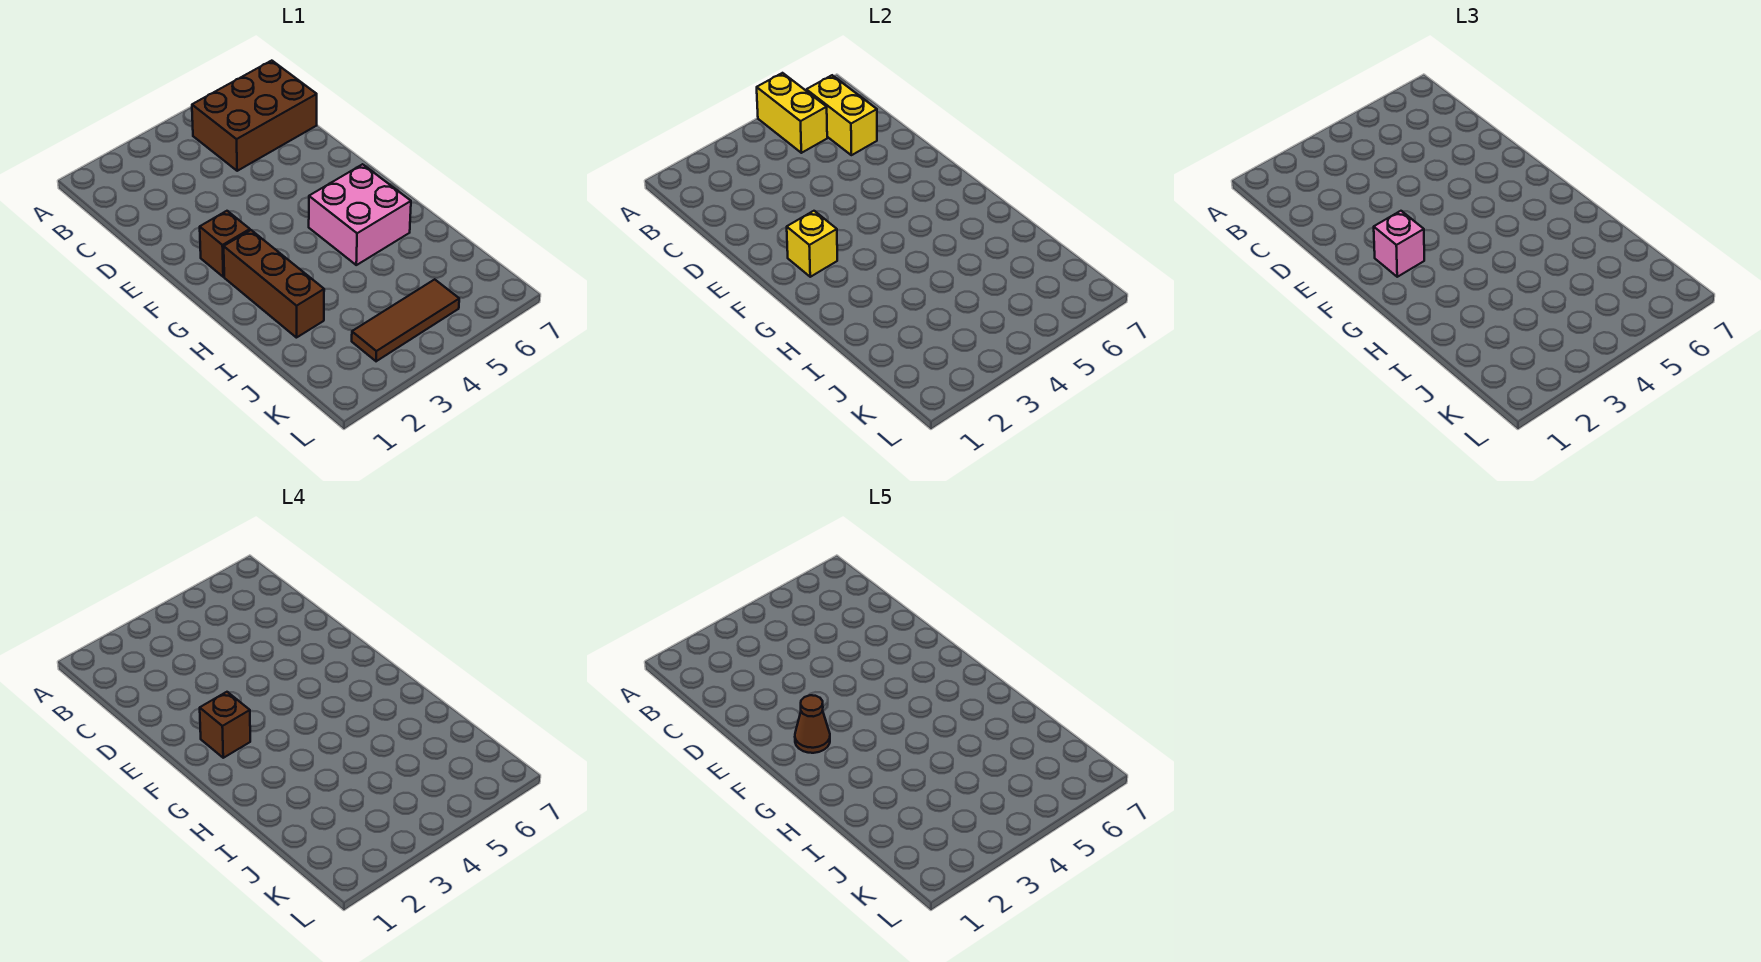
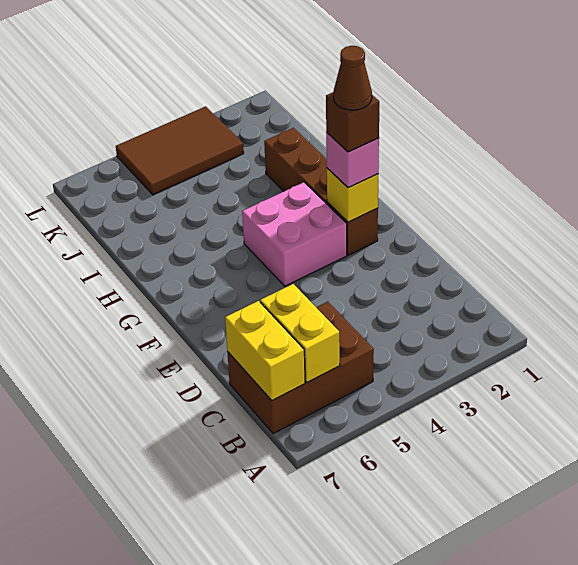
yellow brick A5:B5 level 2 -> yellow brick B7:C7 level 2
pink brick G5:H6 level 1 -> pink brick F3:G4 level 1
brown tile K3:K5 level 1 -> brown tile K3:L5 level 1

